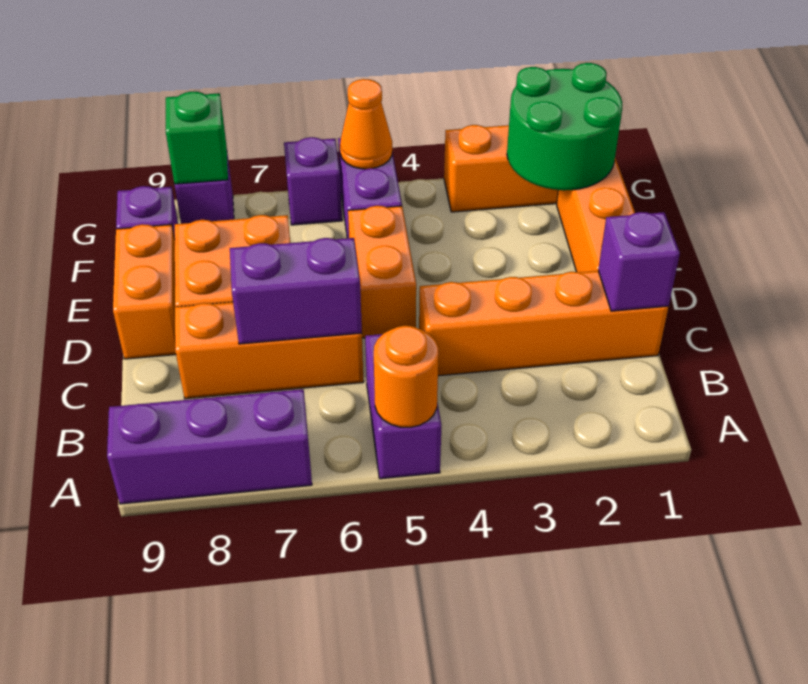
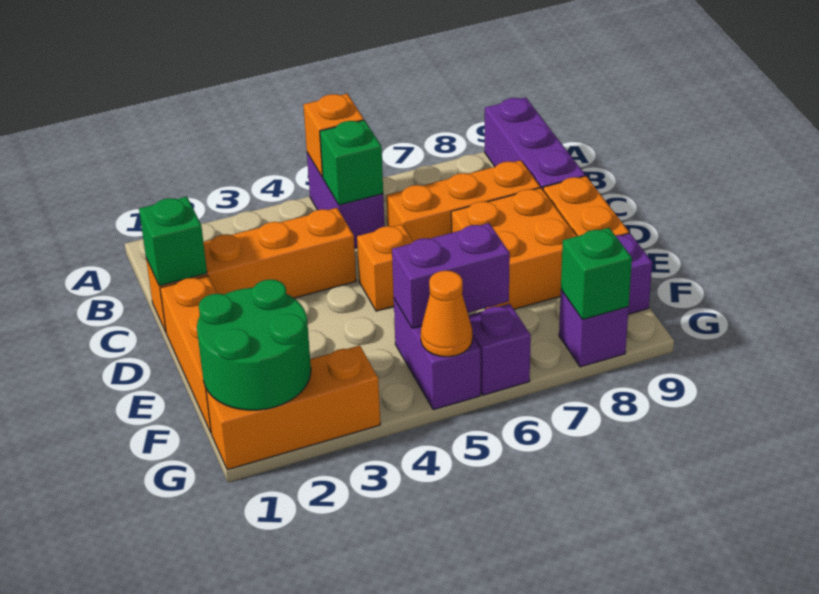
orange round brick A5 level 2 -> orange brick A5 level 2
purple brick A7:A9 level 1 -> purple brick A9:C9 level 1
none -> green brick B5 level 2
purple brick C1 level 2 -> green brick C1 level 2
purple brick C6:C7 level 2 -> purple brick F5:F6 level 2
orange brick D5:E5 level 1 -> orange brick D5 level 1

